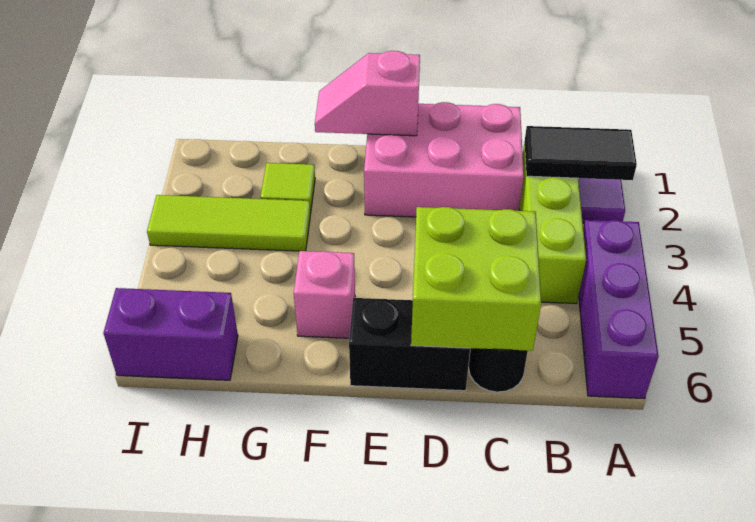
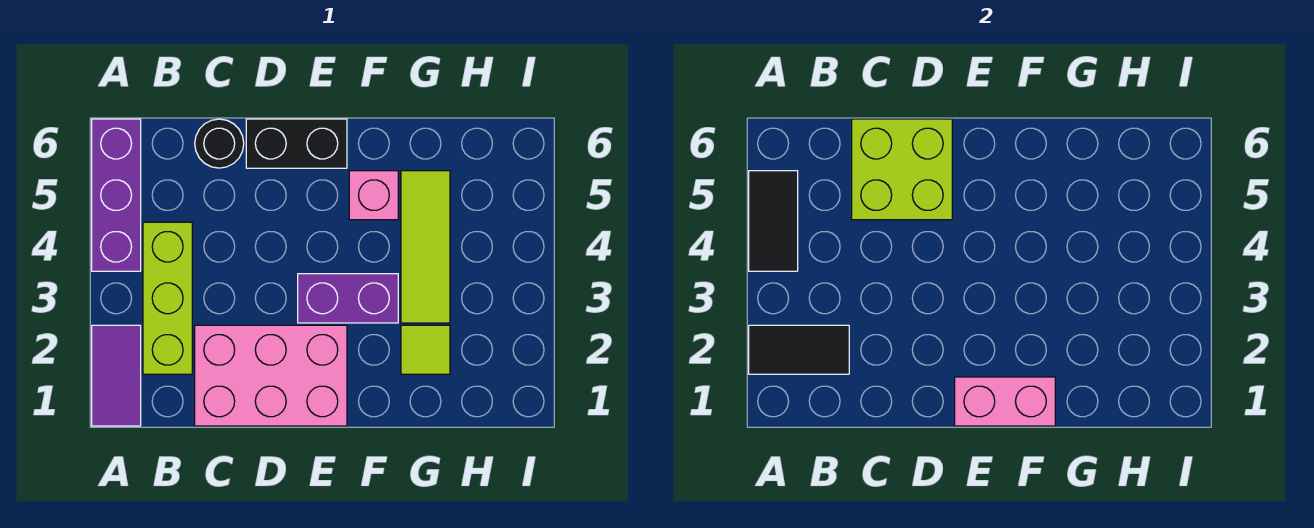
none -> black tile A4:A5 level 2
pink slope E1:F1 level 2 top E -> pink brick E1:F1 level 2
lime tile G3:I3 level 1 -> lime tile G3:G5 level 1
purple brick H6:I6 level 1 -> purple brick E3:F3 level 1

